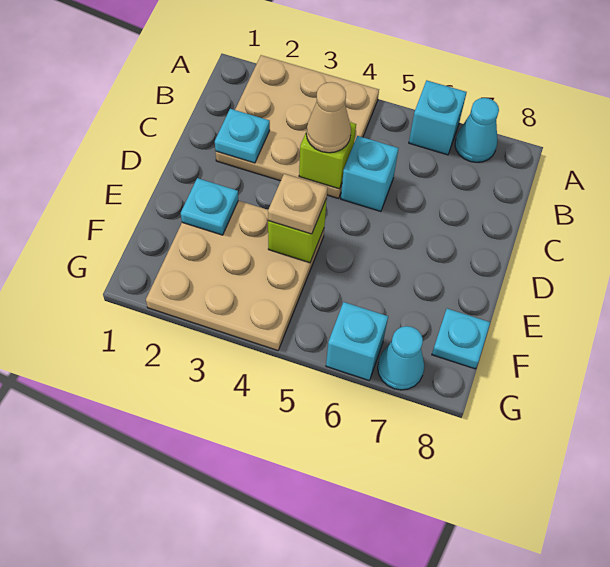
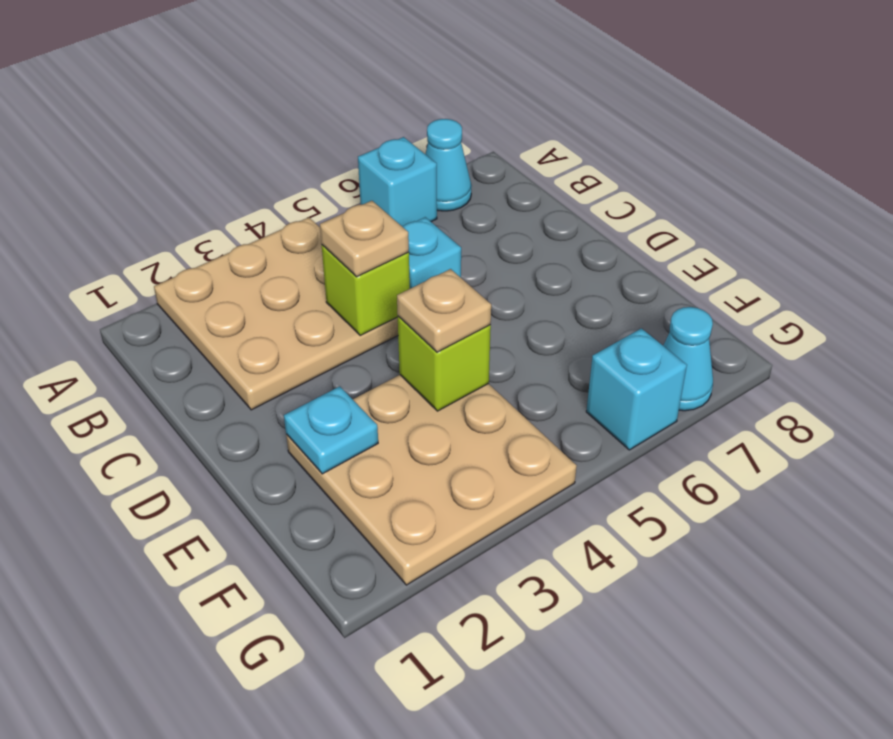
cyan plate C2 level 2 -> none
tan cone C4 level 3 -> tan plate C4 level 3
cyan plate F8 level 1 -> none

